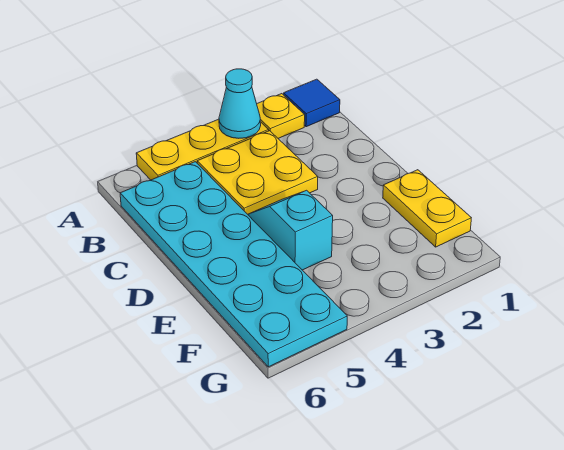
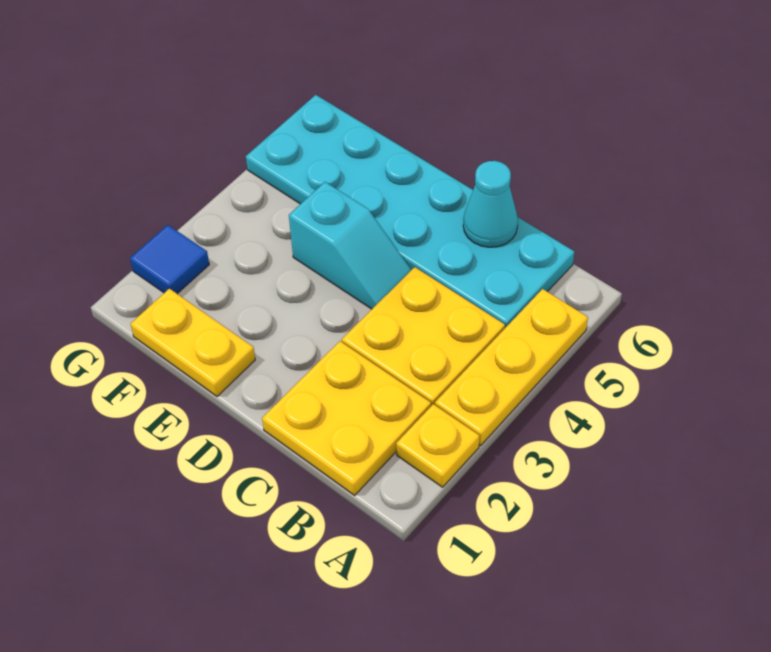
blue tile A1 level 1 -> blue tile G2 level 1
cyan cone A3 level 2 -> cyan cone C6 level 2
none -> yellow plate B1:C2 level 1

